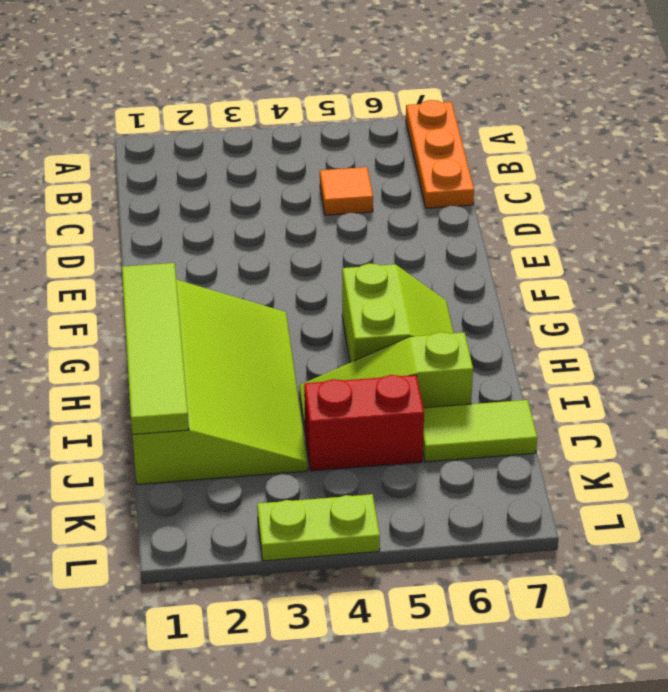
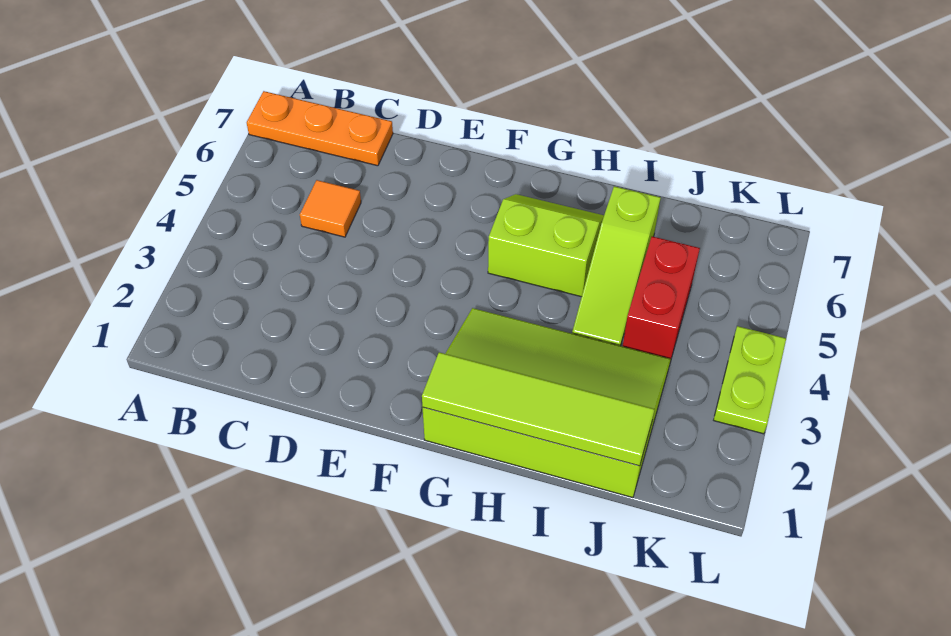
lime tile J6:J7 level 1 -> none

